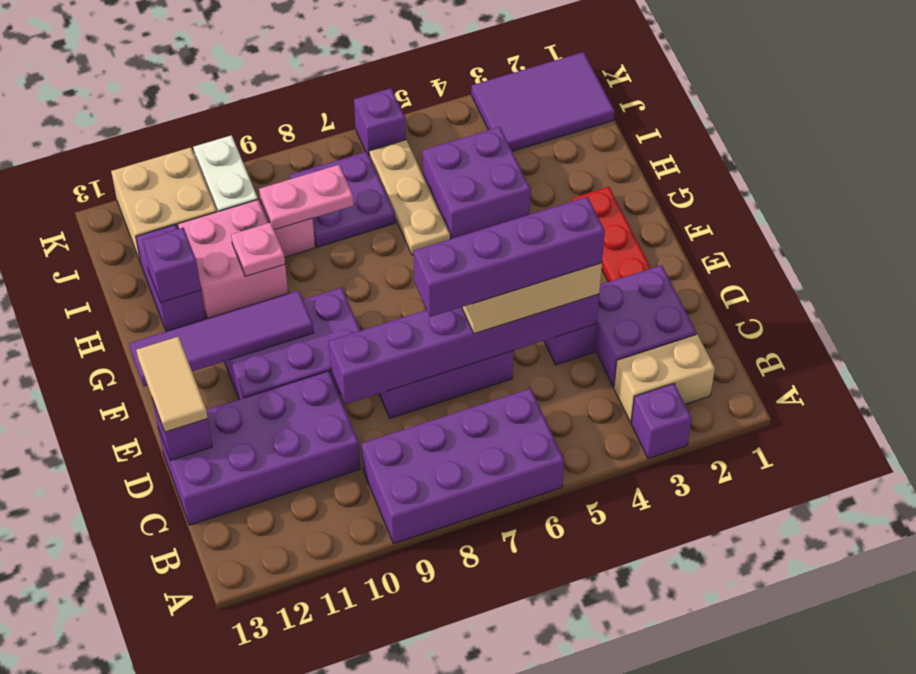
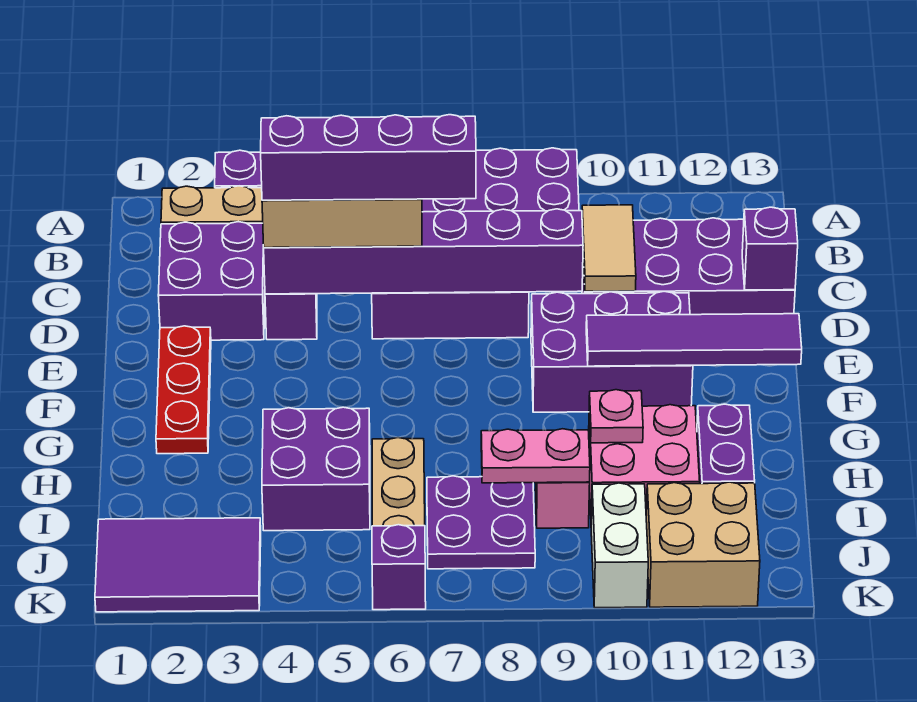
tan tile D13:E13 level 3 -> tan tile C10:D10 level 2
purple brick H12 level 2 -> none

